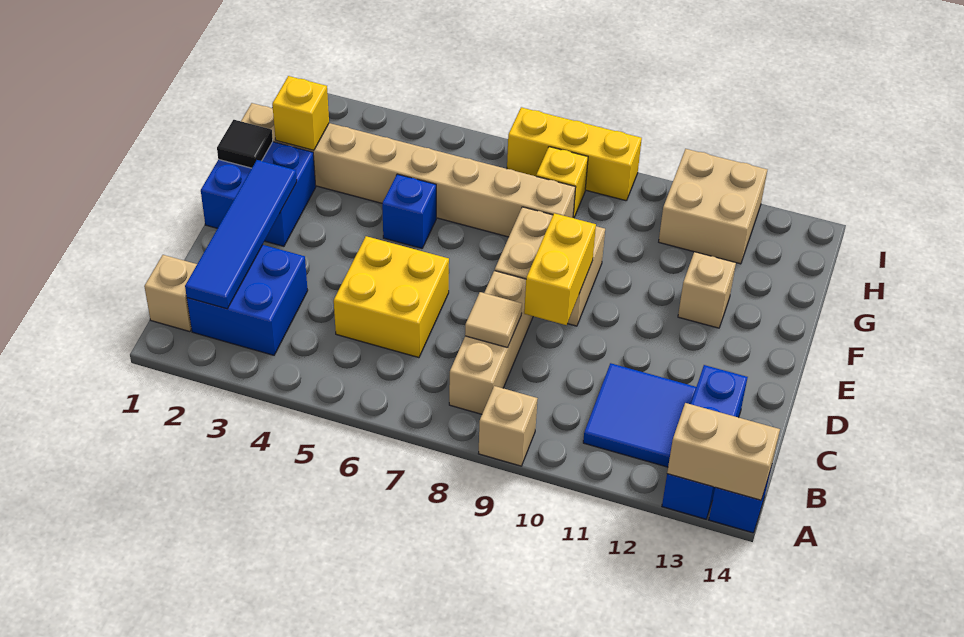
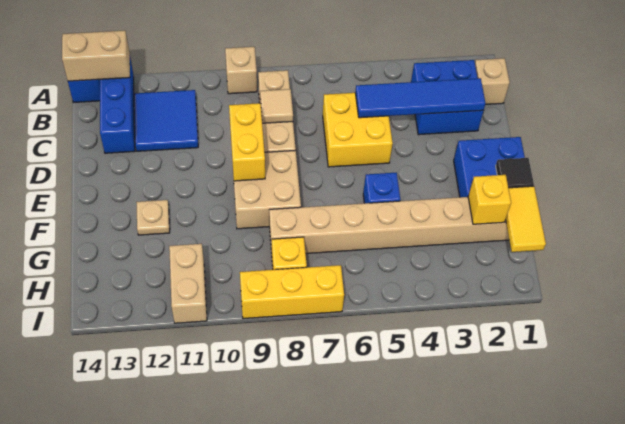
blue tile B2:E2 level 2 -> blue tile C2:C5 level 2
tan brick F12 level 1 -> tan plate F12 level 1
none -> yellow tile G1:H1 level 2
tan brick H11:I12 level 1 -> tan brick H11:I11 level 1

